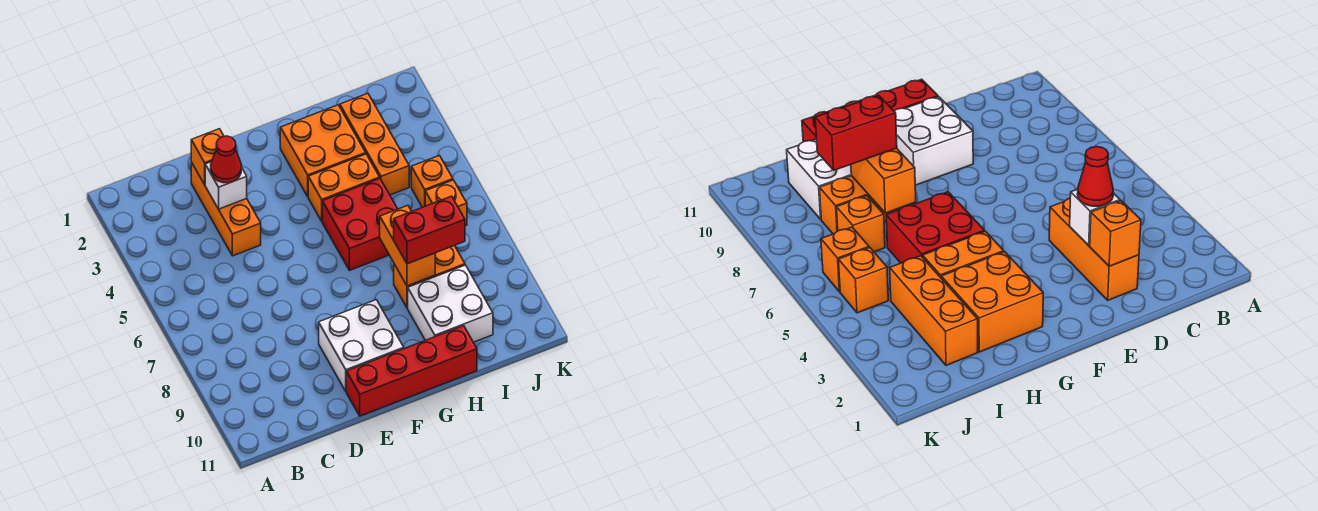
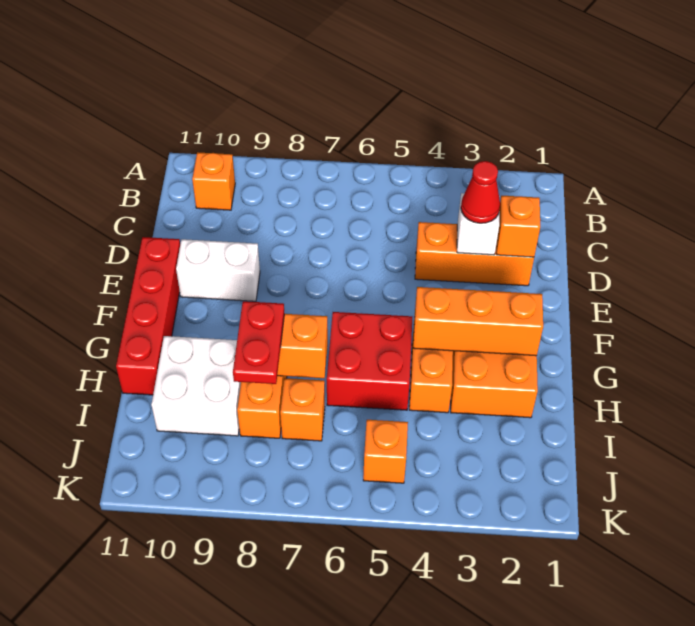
white brick E9:F10 level 1 -> white brick E9:E10 level 1
red brick H8:I8 level 3 -> red plate H8:I8 level 3
orange brick I2:I4 level 1 -> orange brick G2:G4 level 2
orange brick J6 level 1 -> orange brick B10 level 1

